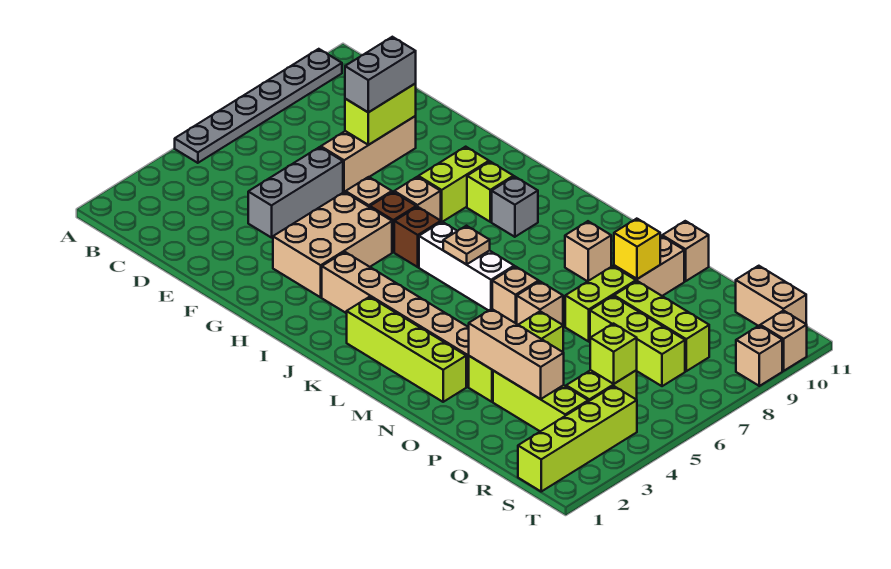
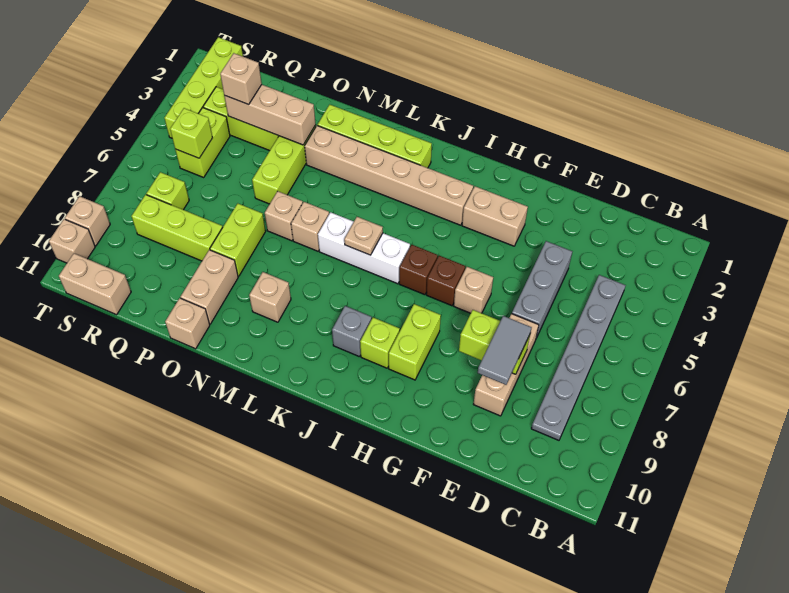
grey plate A5:A10 level 1 -> grey plate C4:C9 level 1
lime brick E8:E9 level 2 -> lime brick E8:F8 level 2
grey brick E8:E9 level 3 -> grey tile E8:E9 level 3
tan brick G3:H5 level 1 -> tan brick G3:H3 level 1
tan brick H7 level 1 -> tan brick Q3 level 3
yellow brick O9 level 2 -> none
lime brick P7:R7 level 1 -> lime brick R7 level 1

